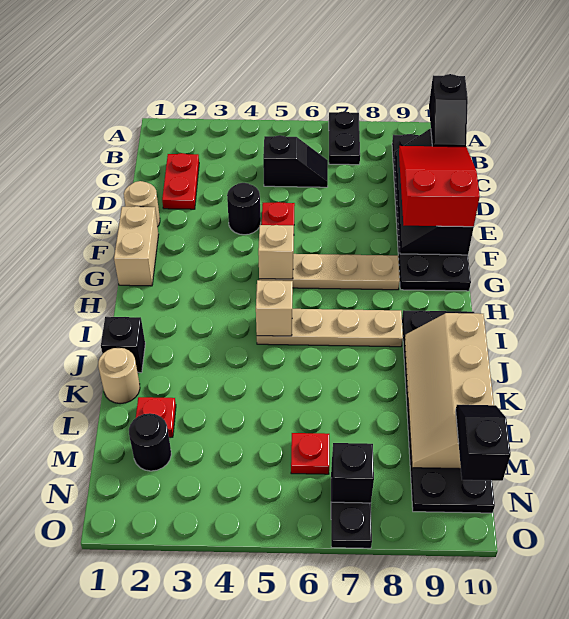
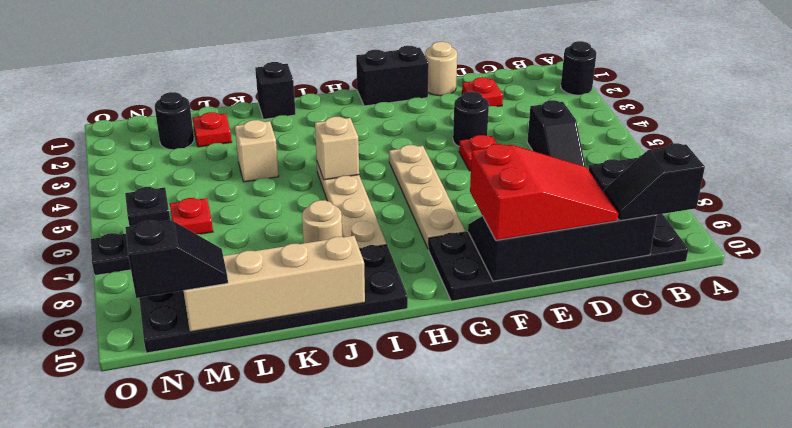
none -> black round brick A2 level 1
red plate C2:D2 level 1 -> red plate D2 level 1
tan brick F1:G1 level 1 -> black brick F1:G1 level 1
tan brick G5 level 2 -> tan brick K4 level 1
tan round brick K1 level 1 -> tan round brick J8 level 1

